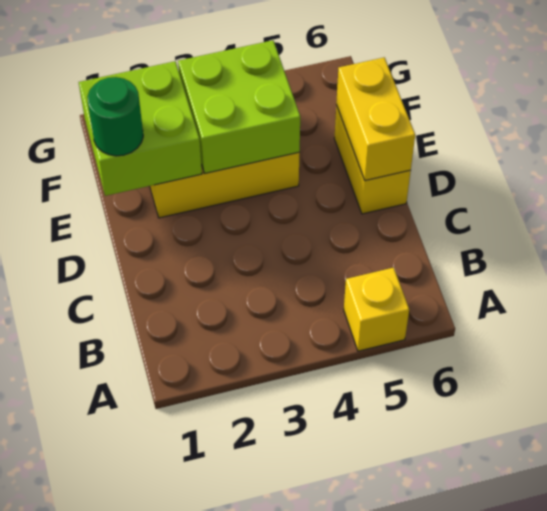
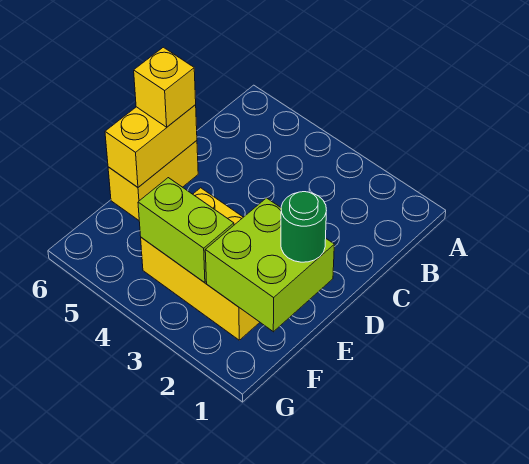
yellow brick A5 level 1 -> yellow brick D6 level 3
lime brick E3:F4 level 2 -> lime brick F3:F4 level 2

